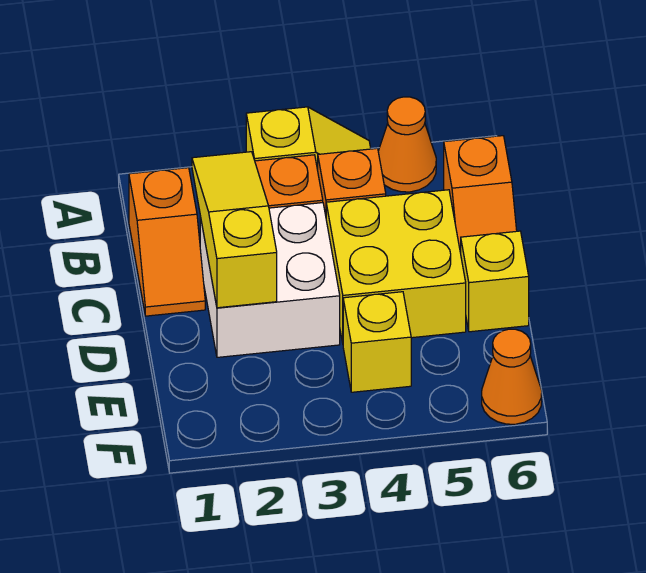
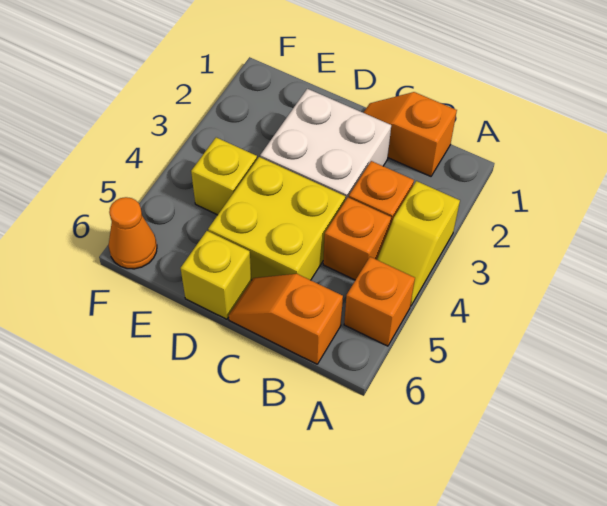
orange cone A5 level 1 -> orange brick A5 level 1
yellow slope B2:D2 level 2 top D -> none

